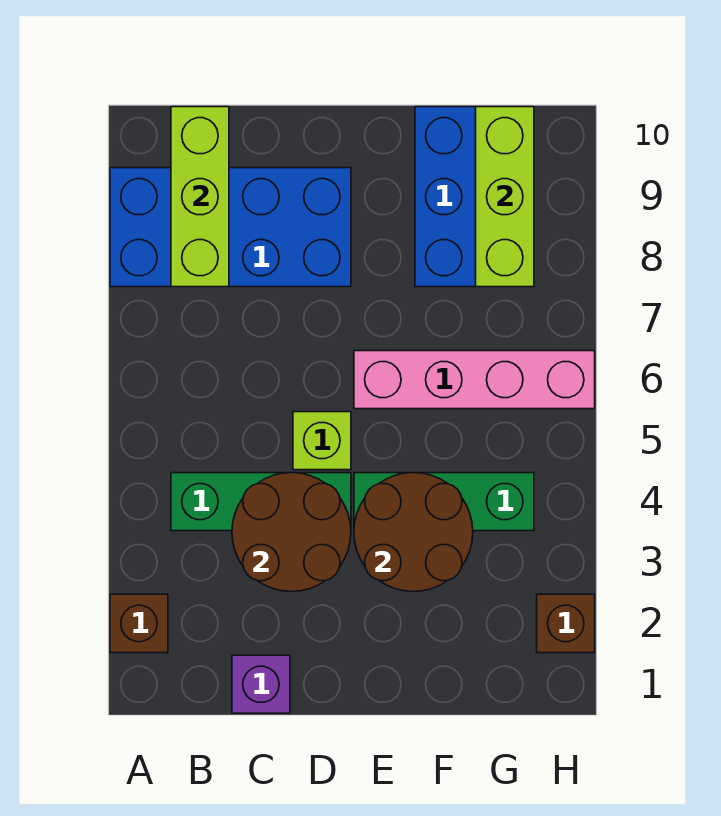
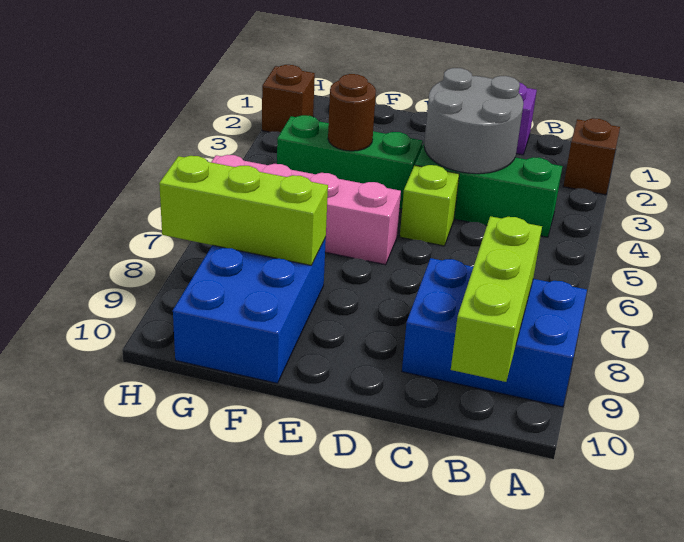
blue brick A8:D9 level 1 -> blue brick A8:C9 level 1
brown round brick C3:D4 level 2 -> grey round brick C3:D4 level 2
brown round brick E3:F4 level 2 -> brown round brick F4 level 2
lime brick G8:G10 level 2 -> lime brick F8:H8 level 2

